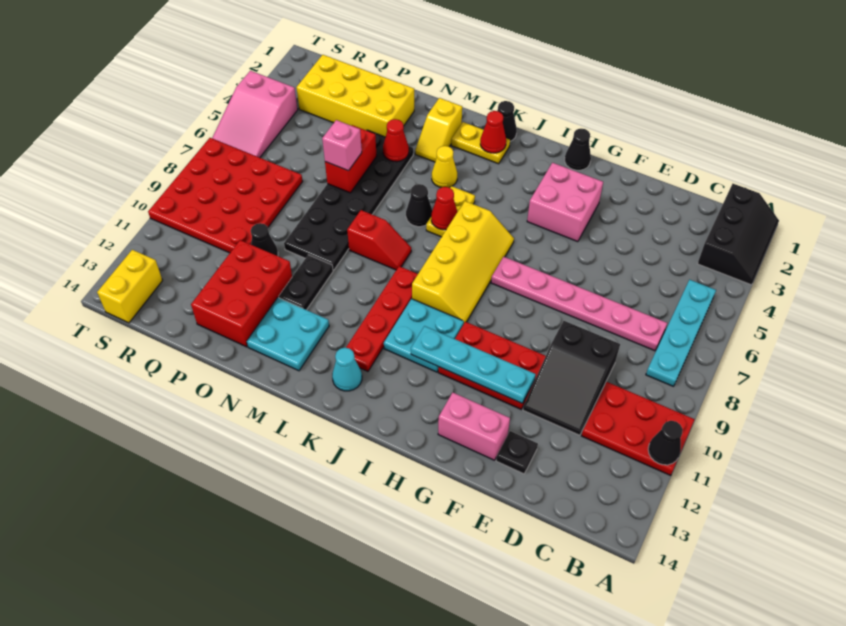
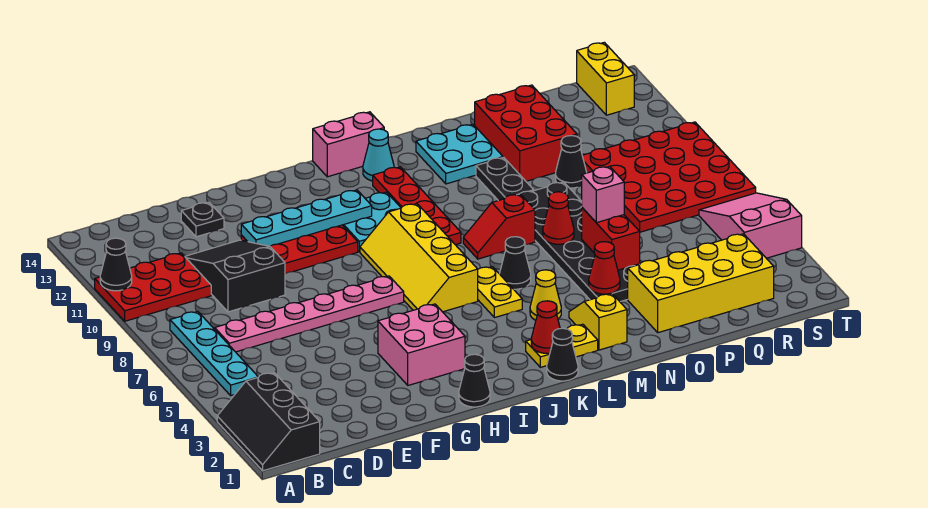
pink brick F13:G13 level 1 -> pink brick J14:K14 level 1
red cone K6 level 2 -> red cone N7 level 2

